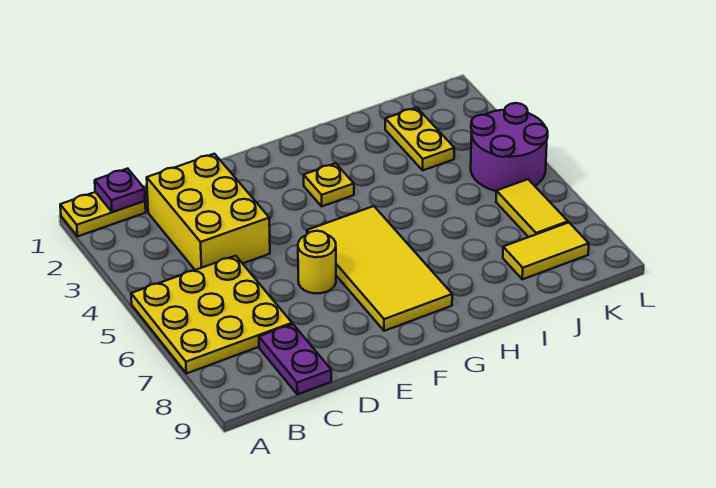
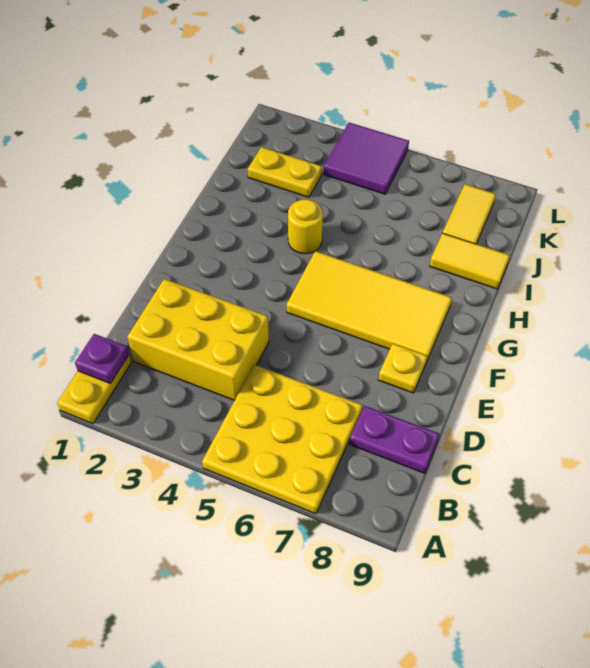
yellow round brick E6 level 1 -> yellow round brick H4 level 1
yellow plate G3 level 1 -> yellow plate E8 level 1
purple round brick K4:L5 level 1 -> purple tile K4:L5 level 1
yellow tile K6:K7 level 1 -> yellow tile I8:I9 level 1

